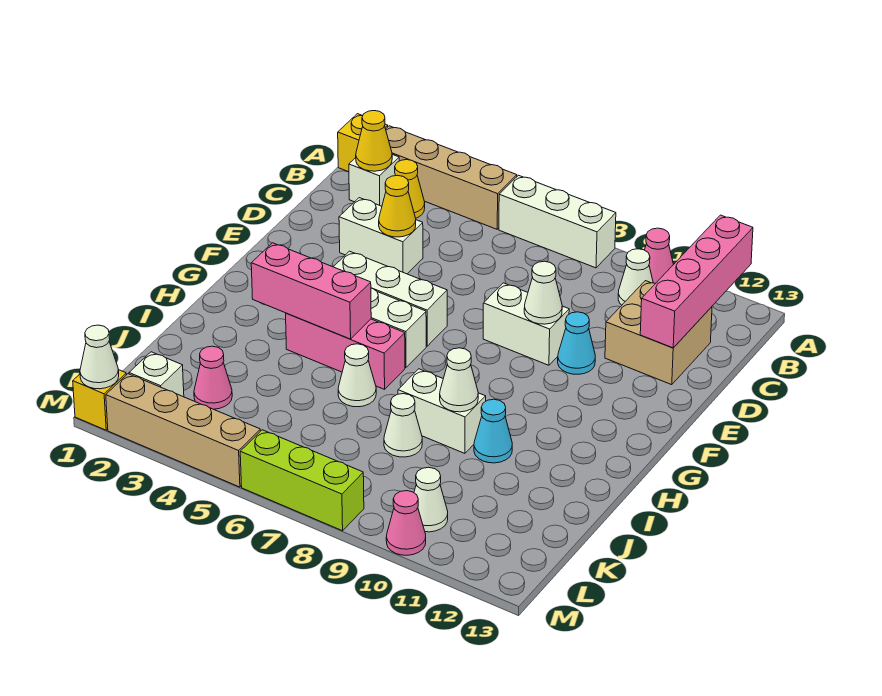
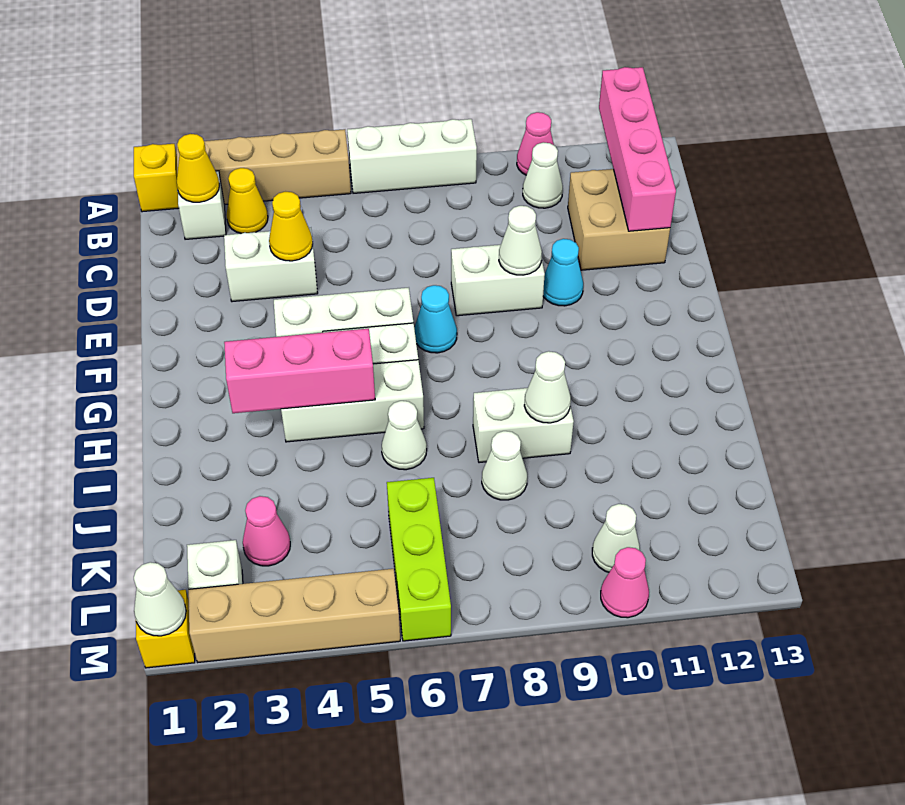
pink brick H4:H6 level 1 -> white brick H4:H6 level 1
cyan cone I10 level 1 -> cyan cone F7 level 1
lime brick M6:M8 level 1 -> lime brick K6:M6 level 1

